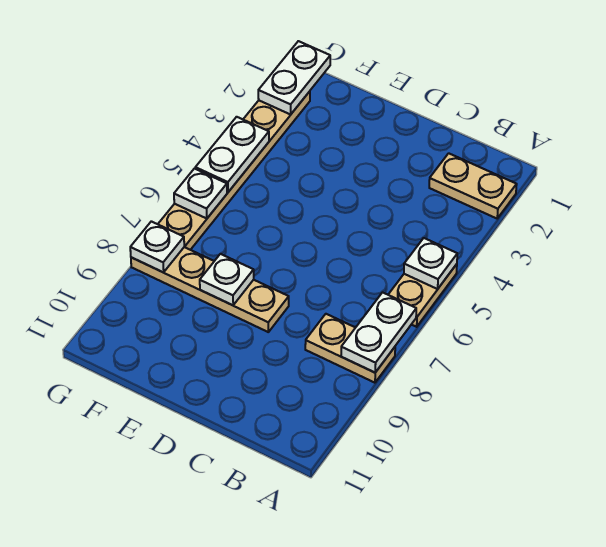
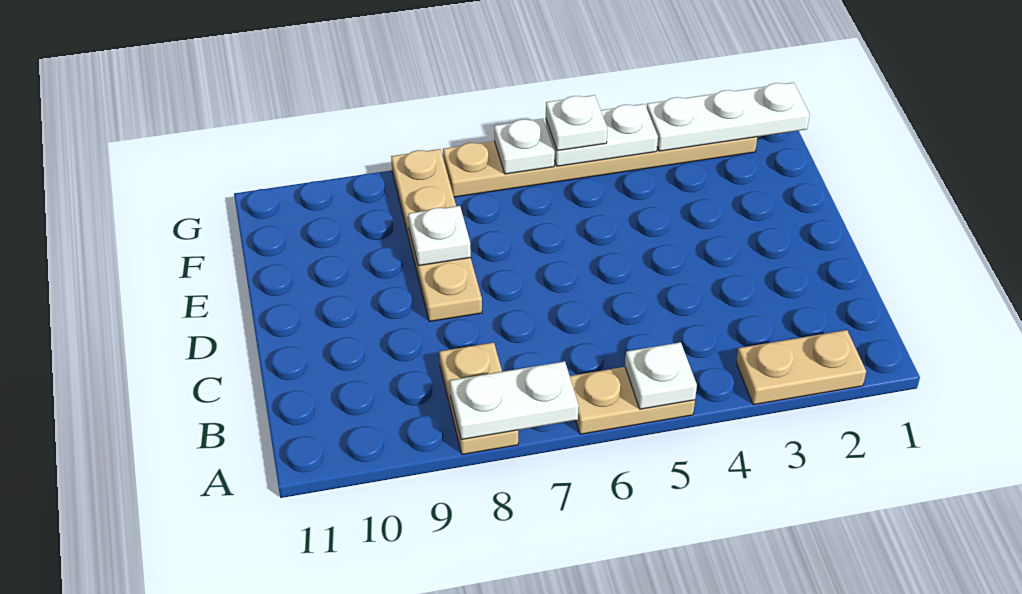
tan plate A2:B2 level 1 -> tan plate A2:A3 level 1
white plate G1:G2 level 2 -> white plate G1:G3 level 2
white plate G8 level 2 -> white plate G5 level 3

